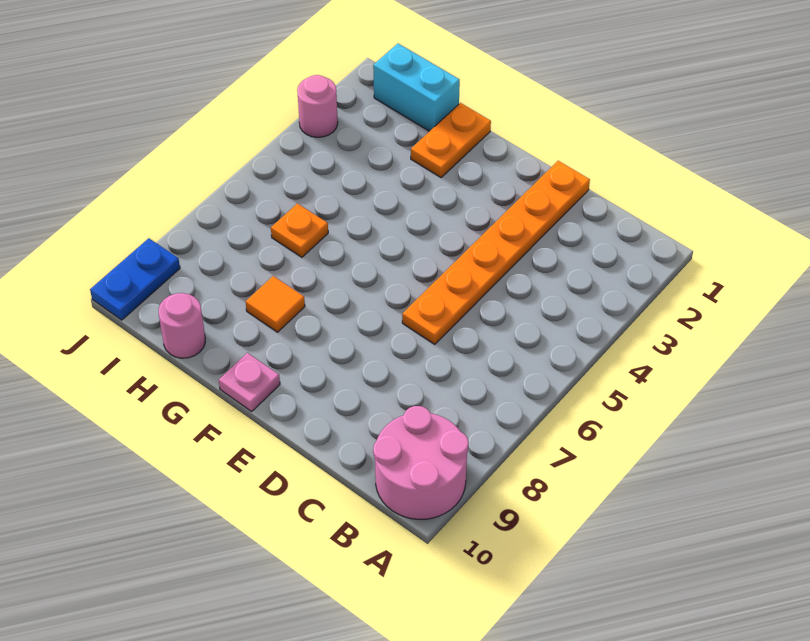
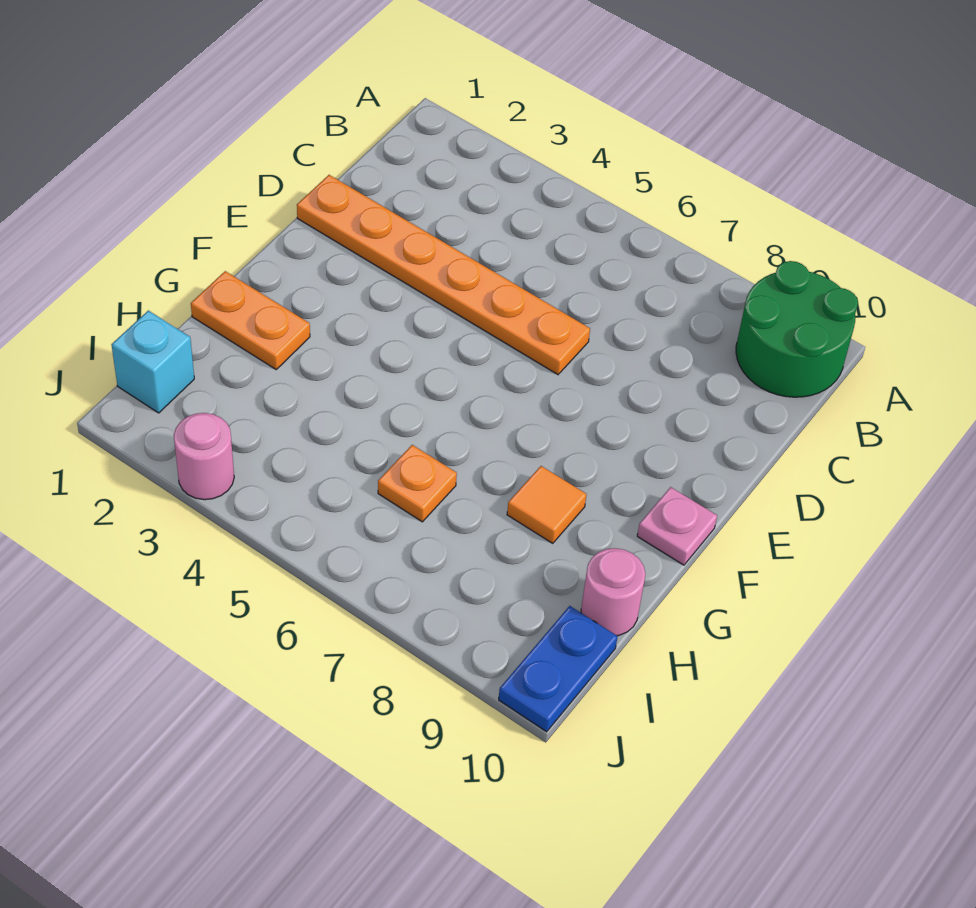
pink round brick A9:B10 level 1 -> green round brick A9:B10 level 1
cyan brick H1:I1 level 1 -> cyan brick I1 level 1
blue plate J9:J10 level 1 -> blue plate I10:J10 level 1

